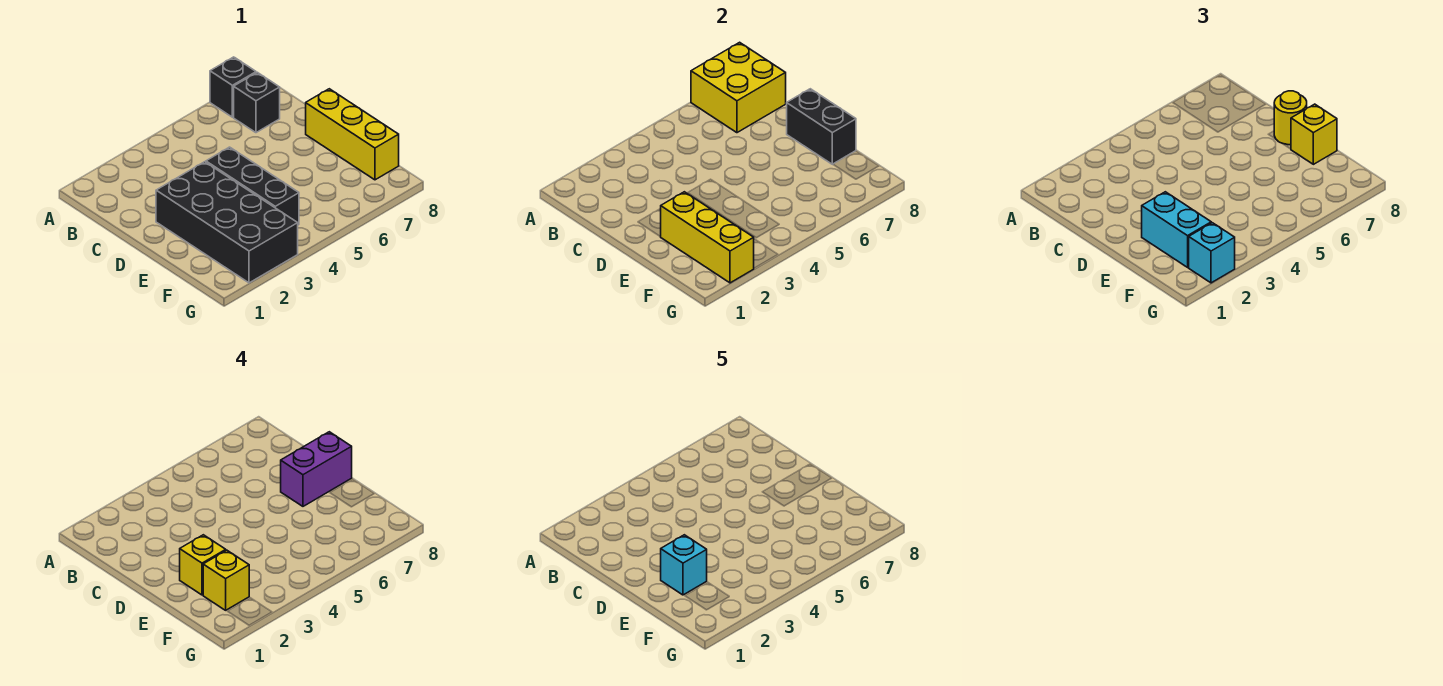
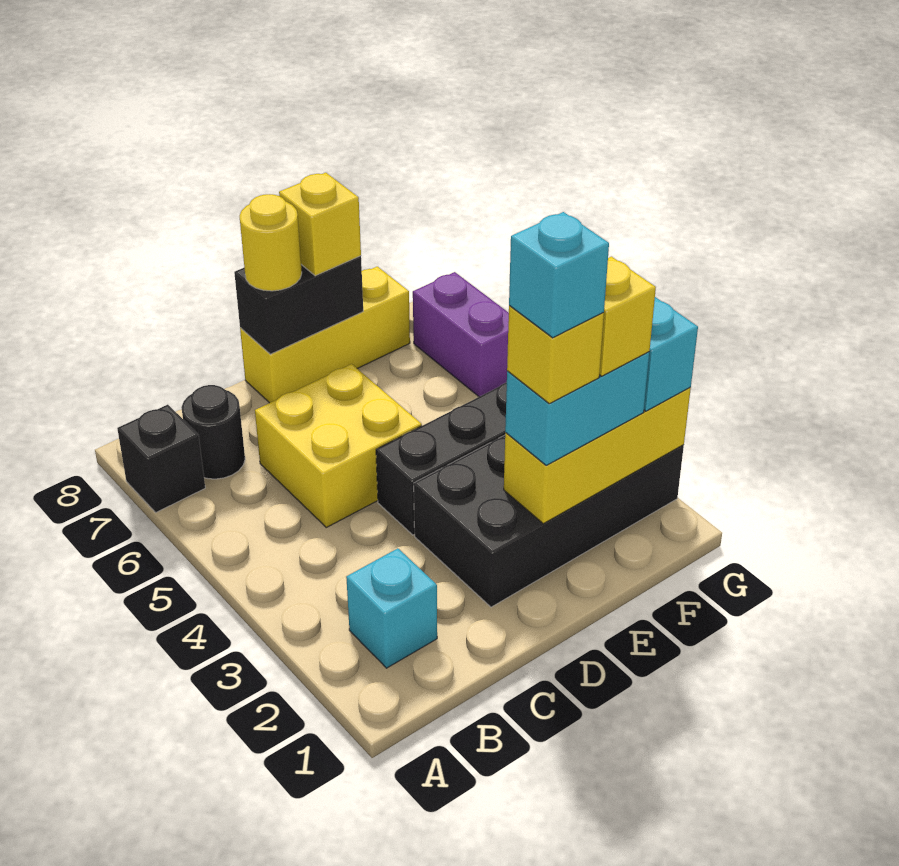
yellow brick A7:B8 level 2 -> yellow brick C5:D6 level 1
none -> cyan brick B2 level 1
black brick B7 level 1 -> black round brick B7 level 1
purple brick D7:D8 level 4 -> purple brick G6:G7 level 1

